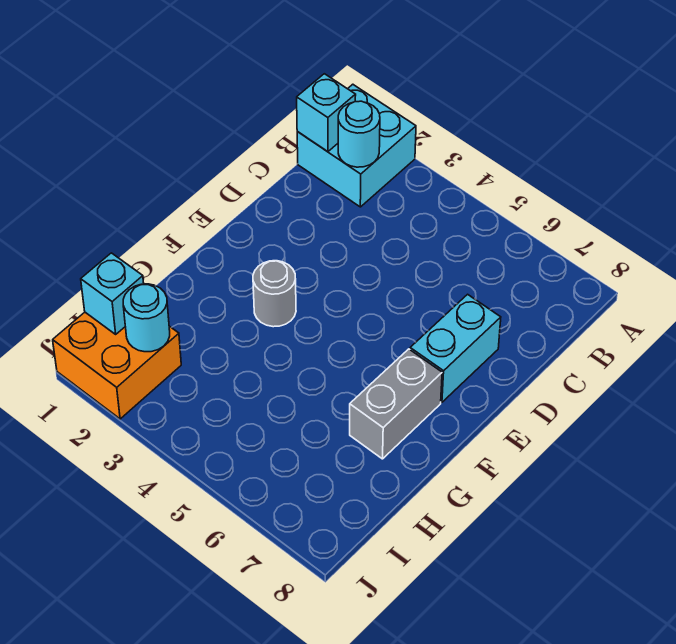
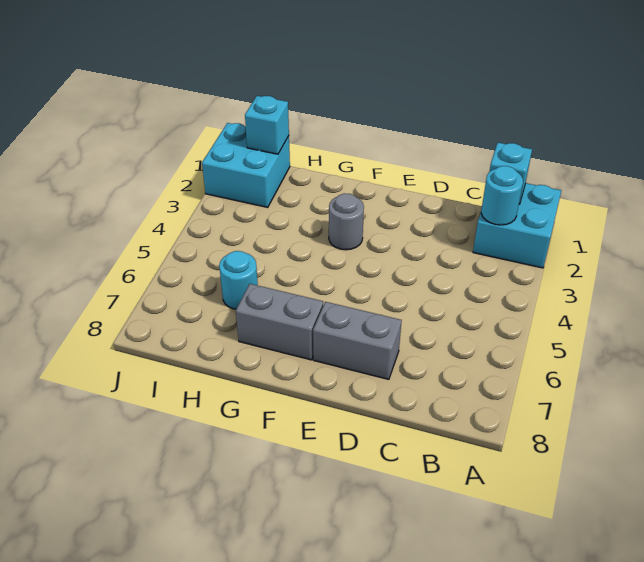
cyan brick D7:E7 level 1 -> grey brick D7:E7 level 1
orange brick I1:J2 level 1 -> cyan brick I1:J2 level 1
cyan round brick I2 level 2 -> cyan round brick H6 level 1

